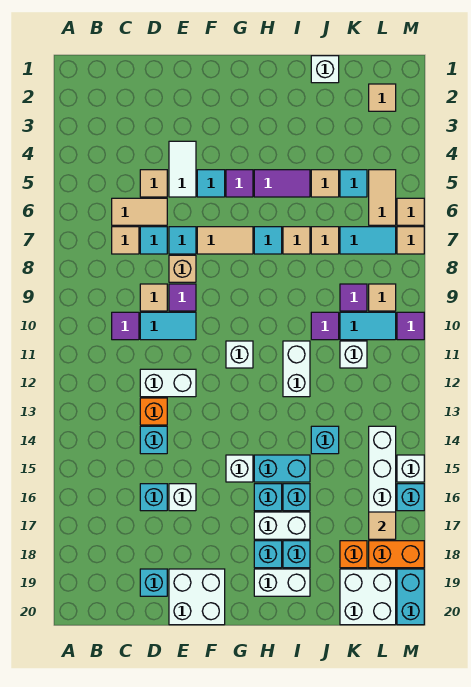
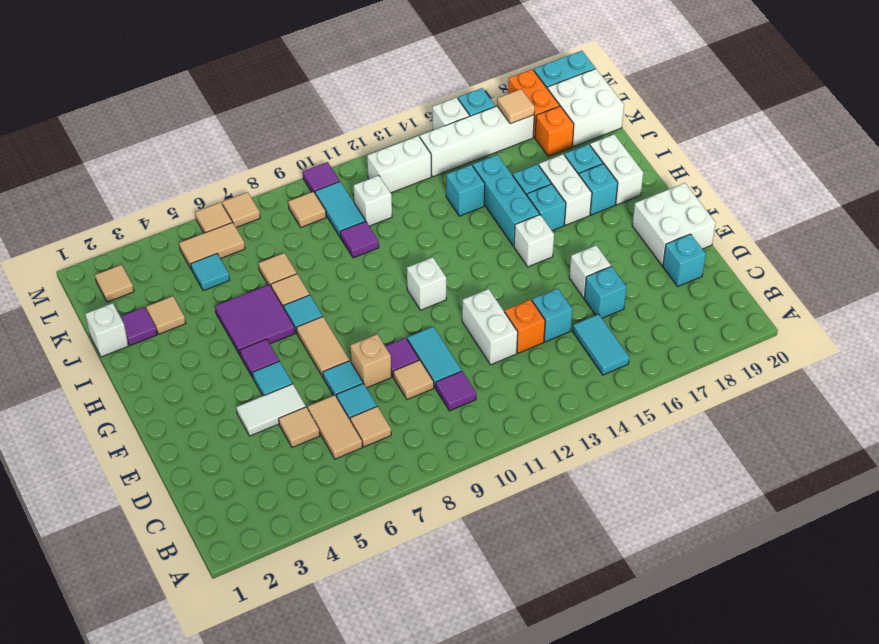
purple tile H5:I5 level 1 -> purple tile H5:I6 level 1
cyan brick H15:I15 level 1 -> cyan brick H15:J15 level 1
white brick I11:I12 level 1 -> white brick L12:L13 level 1
tan tile J5 level 1 -> tan tile J3 level 1
cyan tile K7:L7 level 1 -> cyan tile B15:C15 level 1
purple tile K9 level 1 -> purple tile J2 level 1

